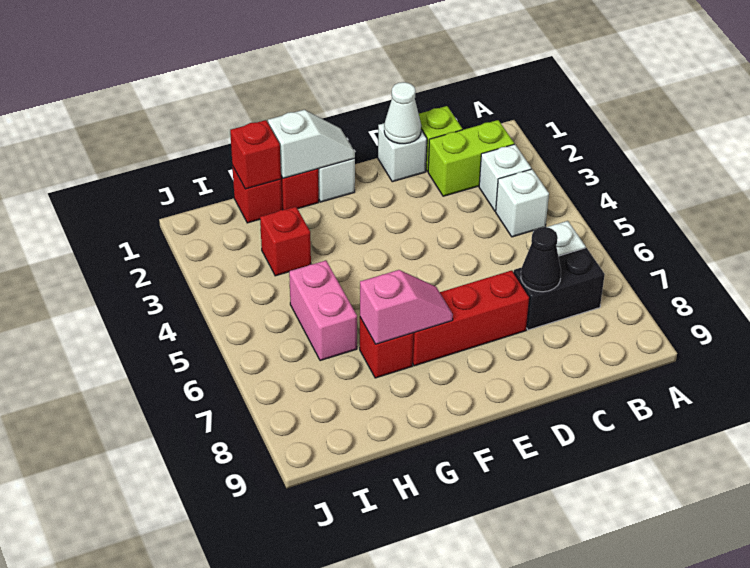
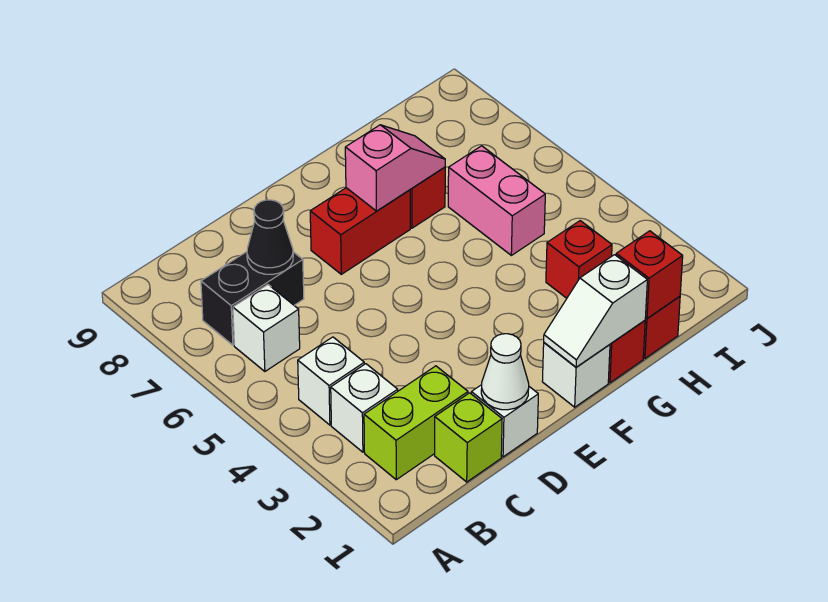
red brick D7:F7 level 1 -> red brick E7:F7 level 1
pink slope F7:G7 level 2 top G -> pink slope F7:G7 level 2 top F

